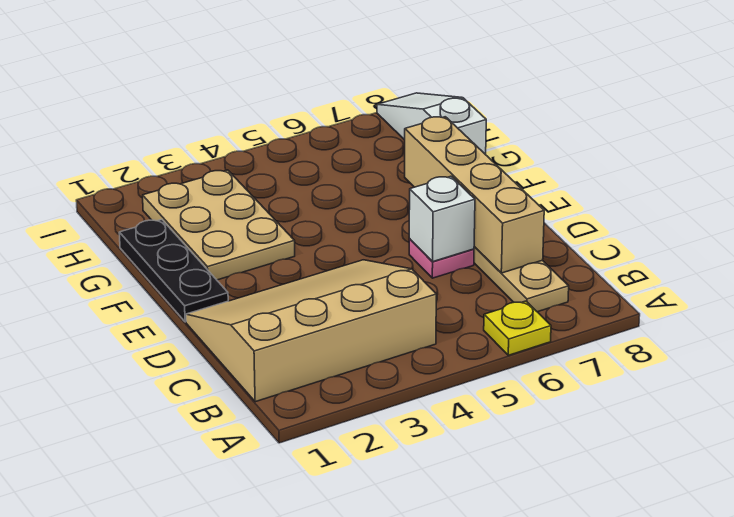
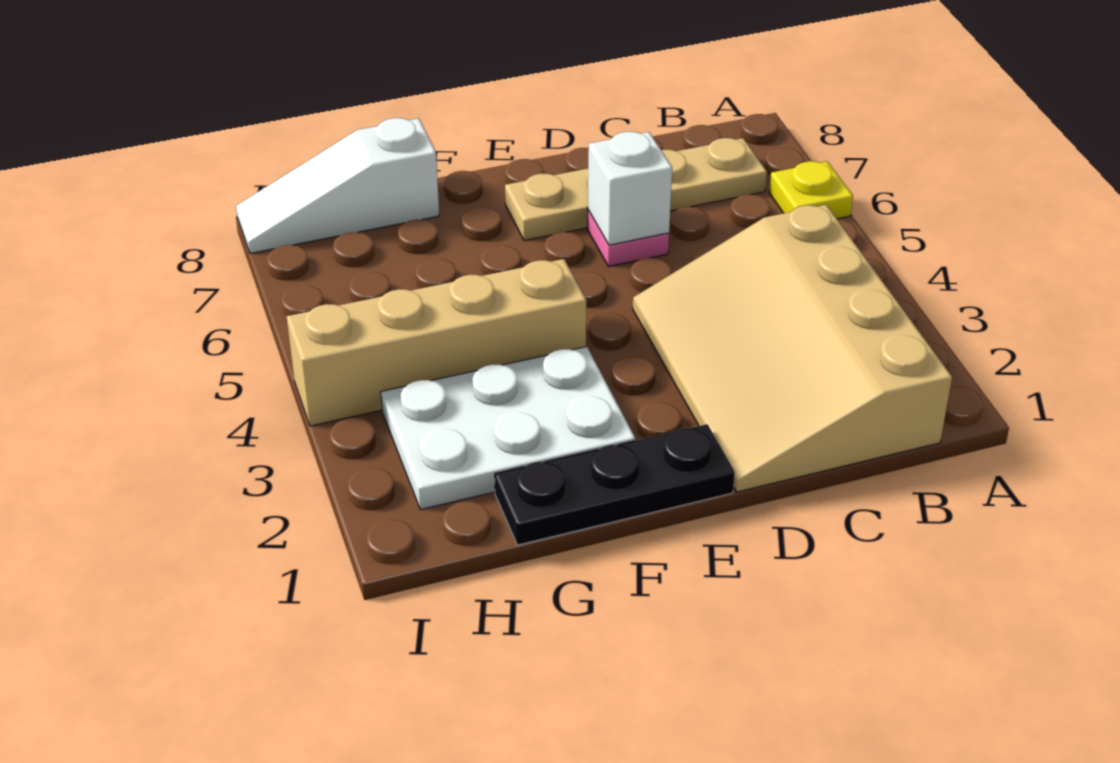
tan brick C7:F7 level 2 -> tan brick F4:I4 level 1
tan plate F2:H3 level 1 -> white plate F2:H3 level 1

